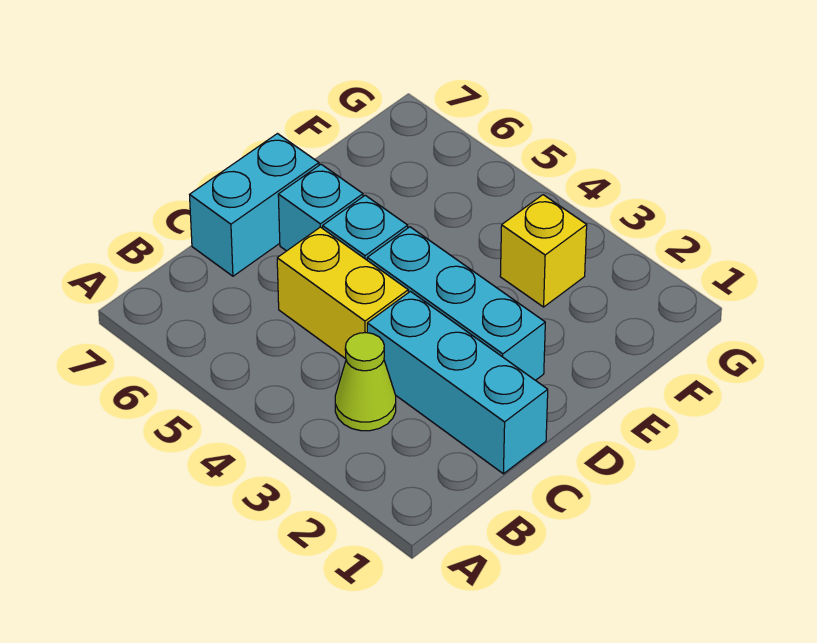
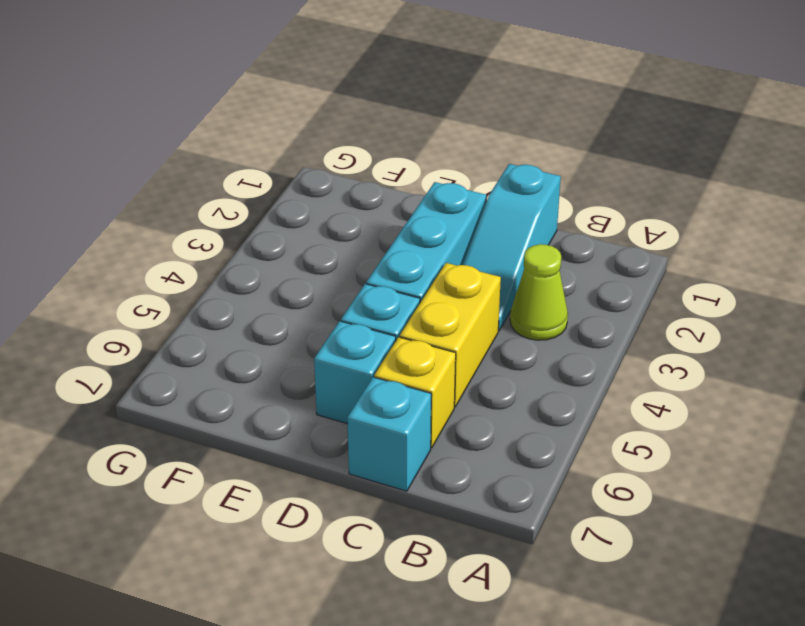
cyan brick C1:C3 level 1 -> cyan slope C1:C3 level 1 top 1
cyan brick C7:D7 level 1 -> cyan brick C7 level 1
yellow brick F3 level 1 -> yellow brick C6 level 1

